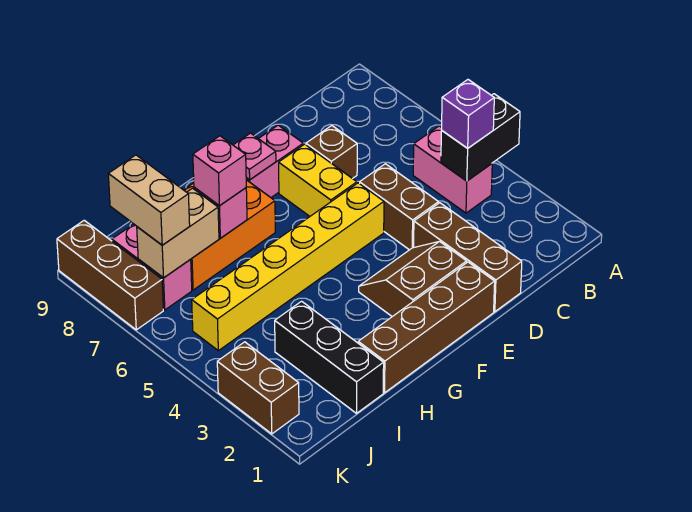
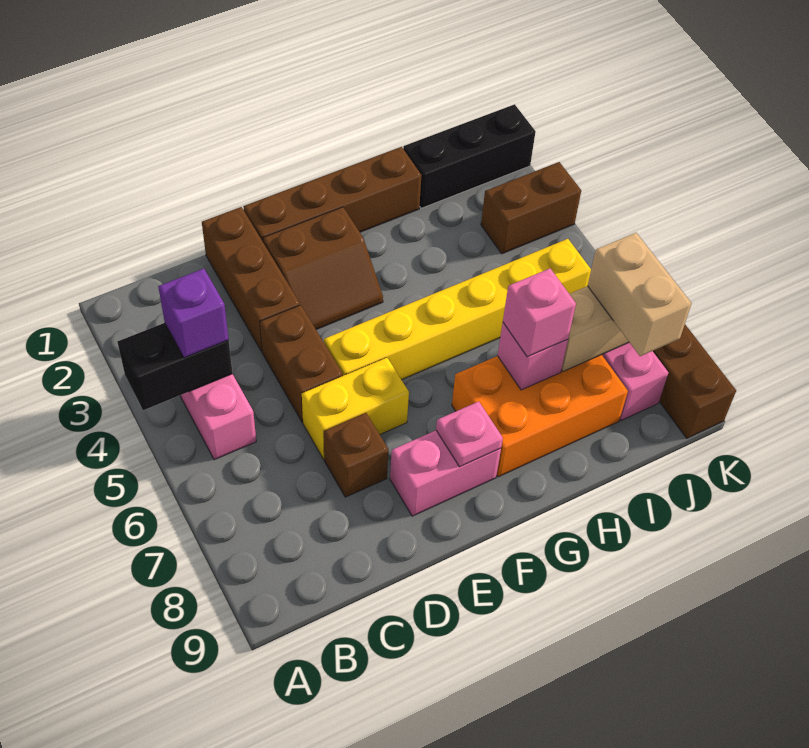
yellow brick E6:E7 level 1 -> yellow brick D6:E6 level 1
black brick I1:I3 level 1 -> black brick I1:K1 level 1
brown brick K2:K3 level 1 -> brown brick J3:K3 level 1

